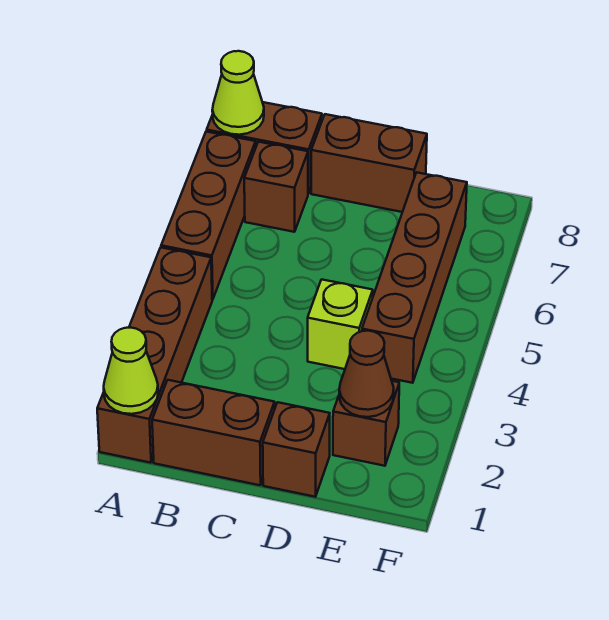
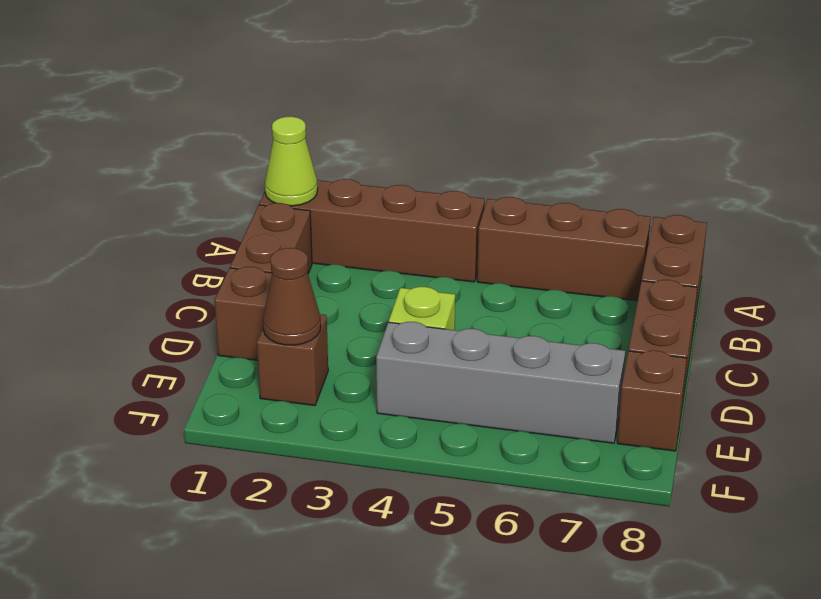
lime cone A8 level 2 -> none
brown brick B7 level 1 -> brown brick E8 level 1
brown brick E4:E7 level 1 -> grey brick E4:E7 level 1

